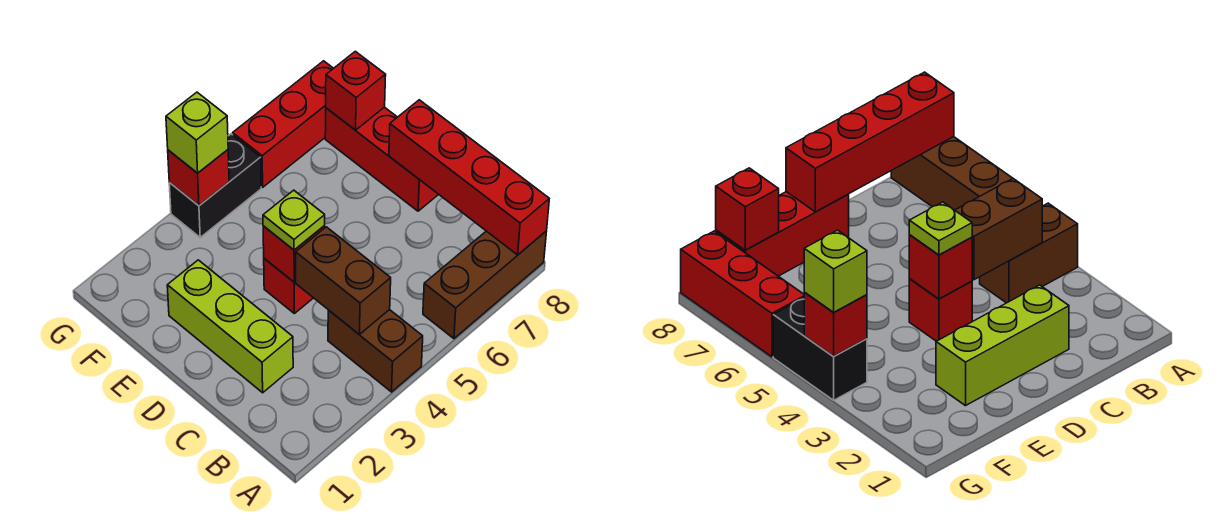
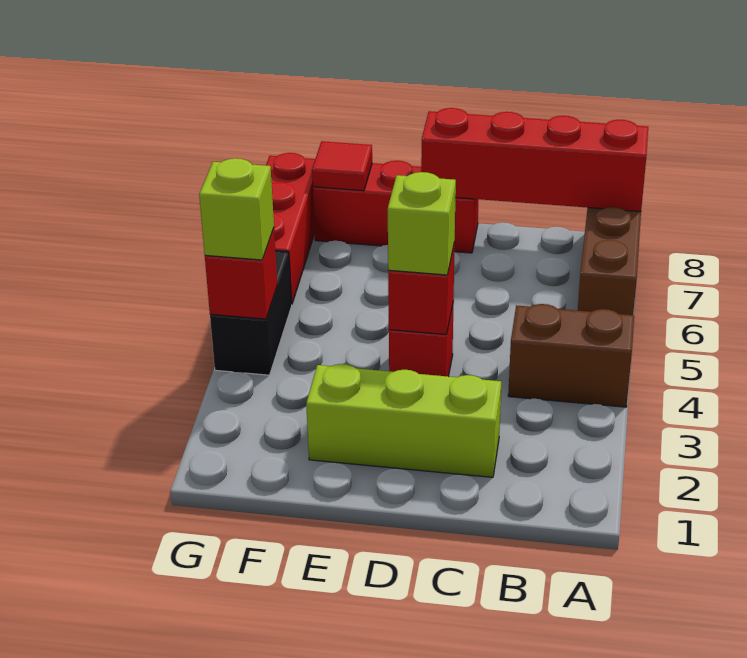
brown brick B4:C4 level 2 -> none
lime plate D4 level 3 -> lime brick D4 level 3
red brick F8 level 2 -> red tile F8 level 2

